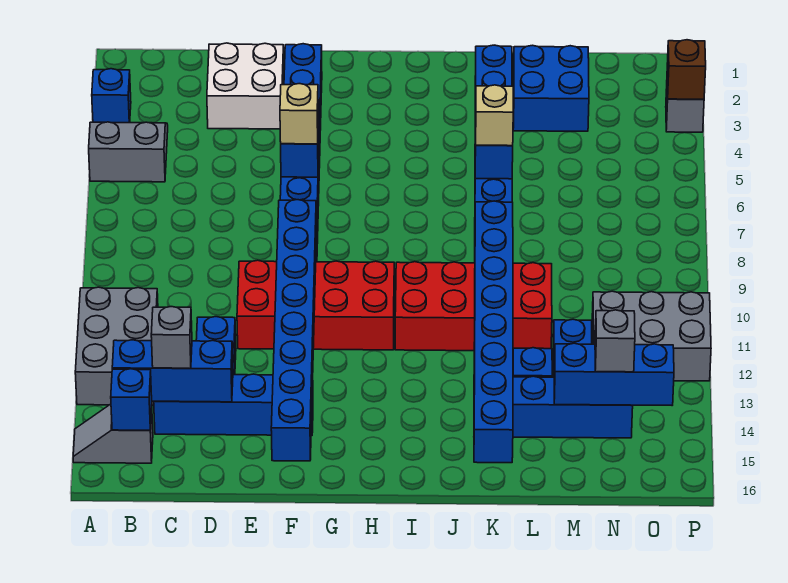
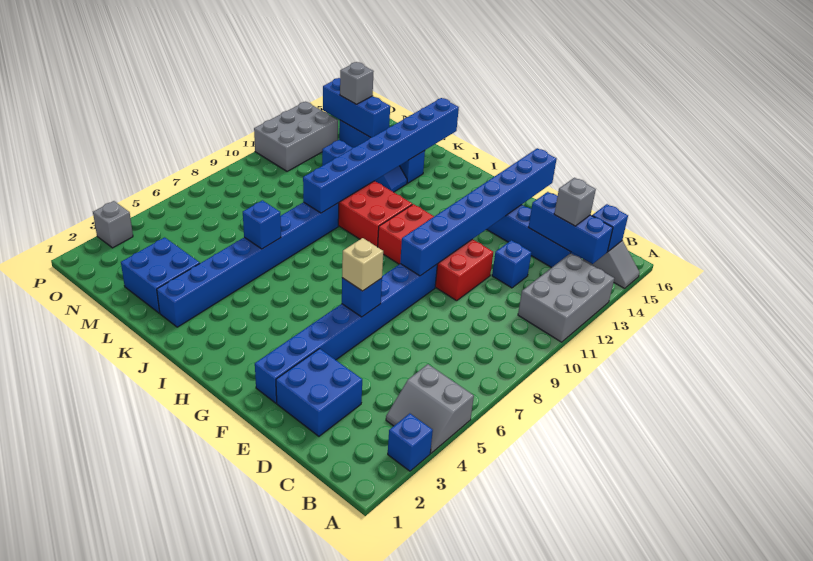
white brick D2:E3 level 1 -> blue brick D2:E3 level 1
tan brick K6 level 3 -> none
grey brick N11:P12 level 1 -> grey brick O11:P13 level 1
brown brick P3 level 2 -> none

